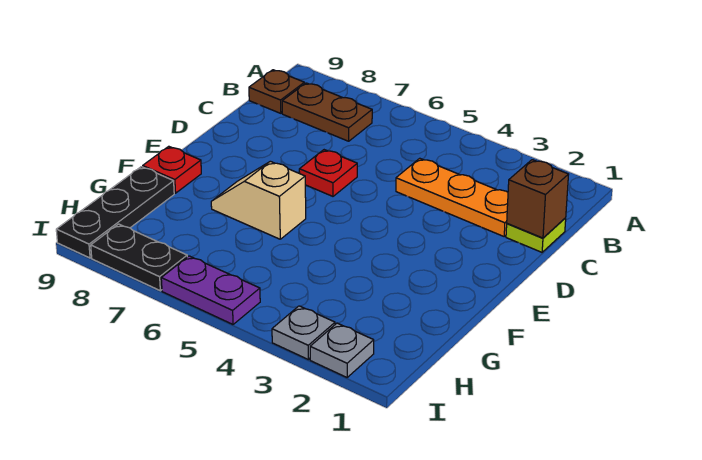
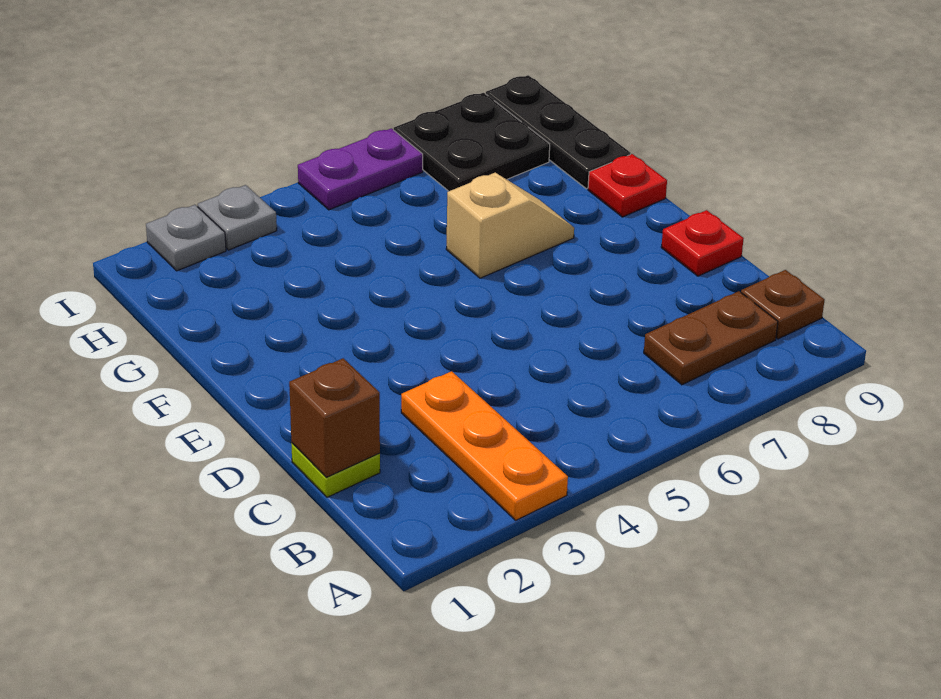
orange plate C2:C4 level 1 -> orange plate A3:C3 level 1
red plate D6 level 1 -> red plate D9 level 1
black plate I7:I8 level 1 -> black plate H7:I8 level 1

